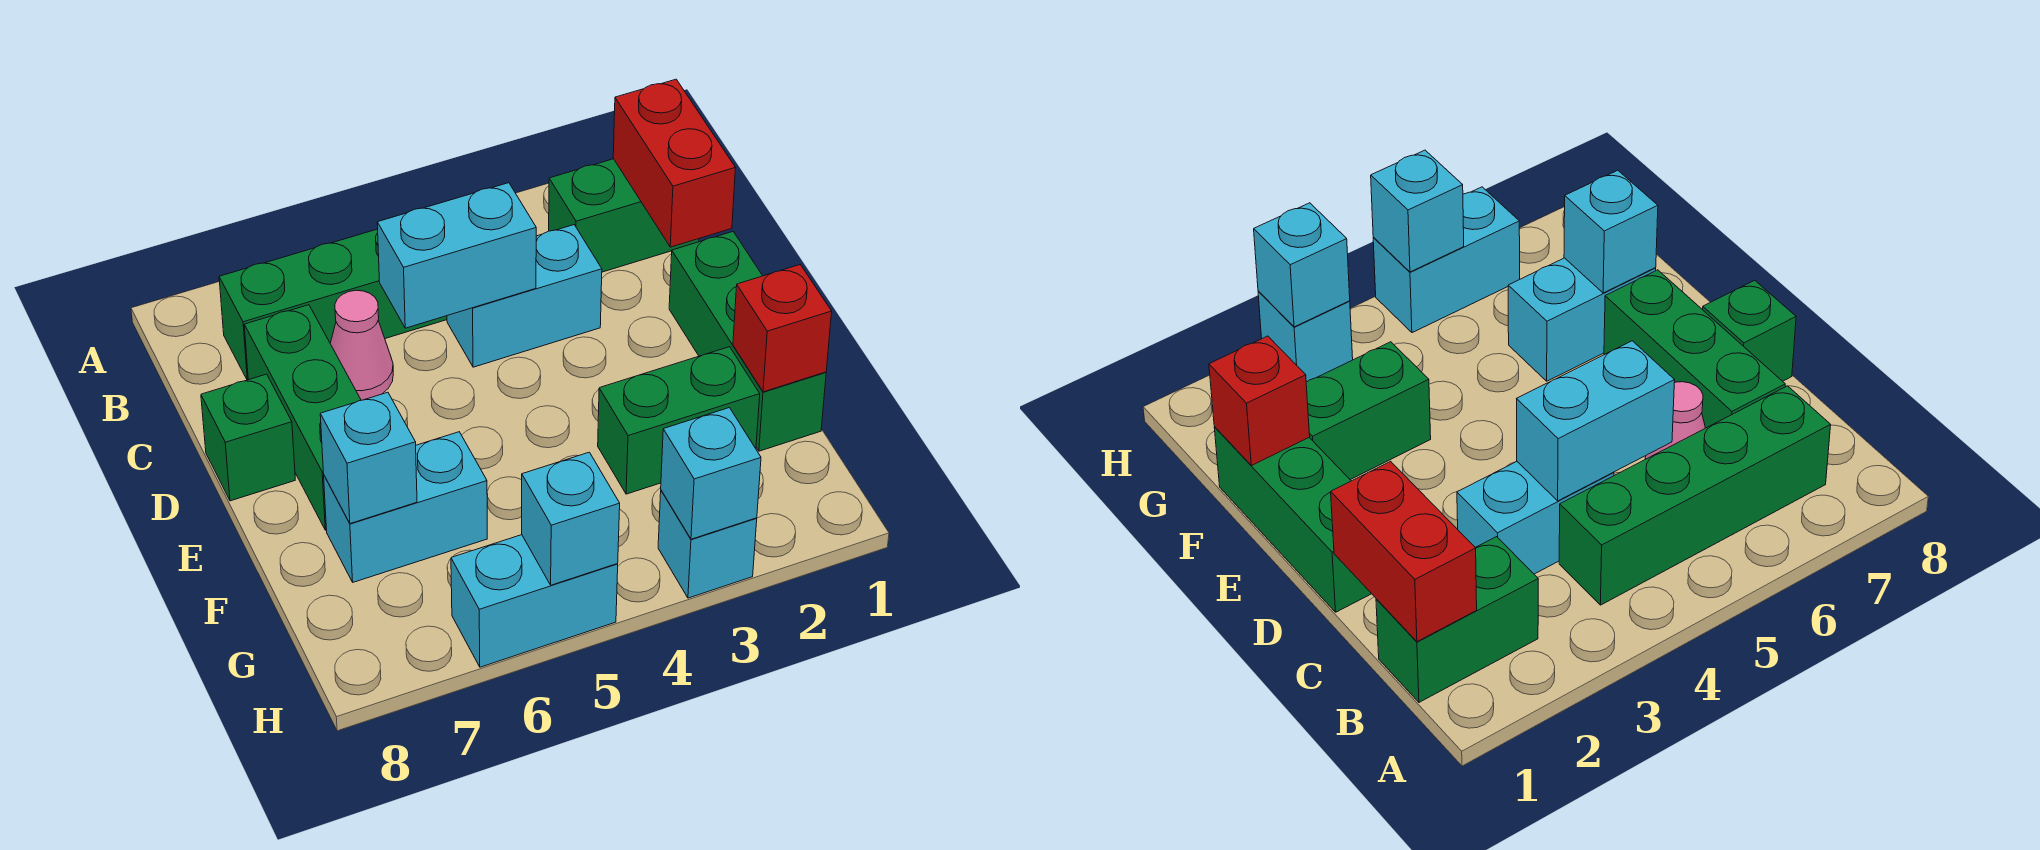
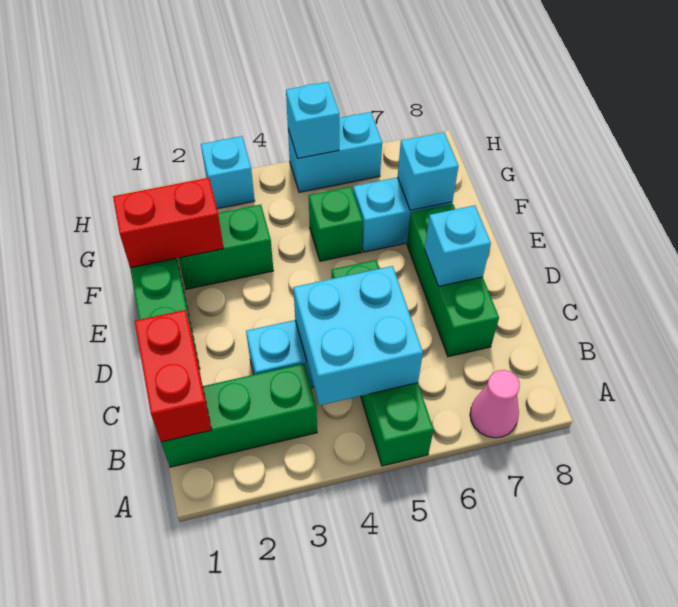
green brick B1:B2 level 1 -> green brick B1:B3 level 1
green brick B4:B7 level 1 -> green brick A5:D5 level 1
cyan brick C4:C5 level 2 -> cyan brick B4:C5 level 2
pink cone C6 level 1 -> pink cone A7 level 1
green brick D8 level 1 -> green brick F5 level 1
red brick F1 level 2 -> red brick F1:F2 level 2
cyan brick H3 level 2 -> cyan brick D7 level 2

